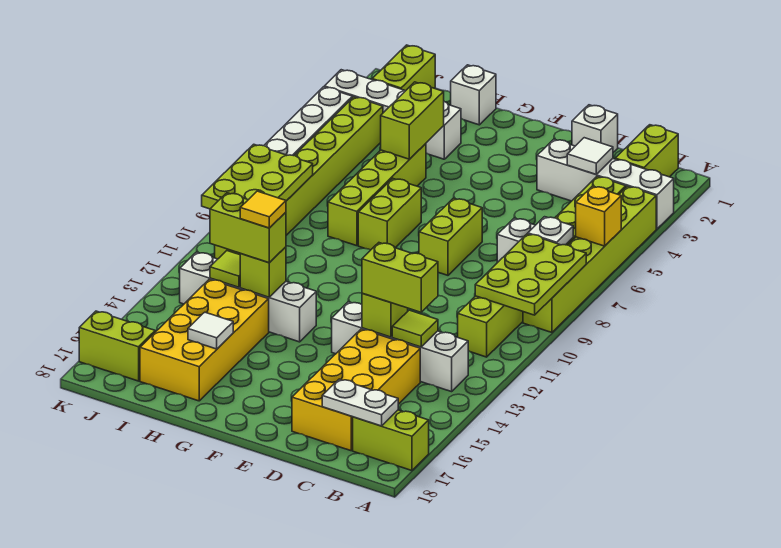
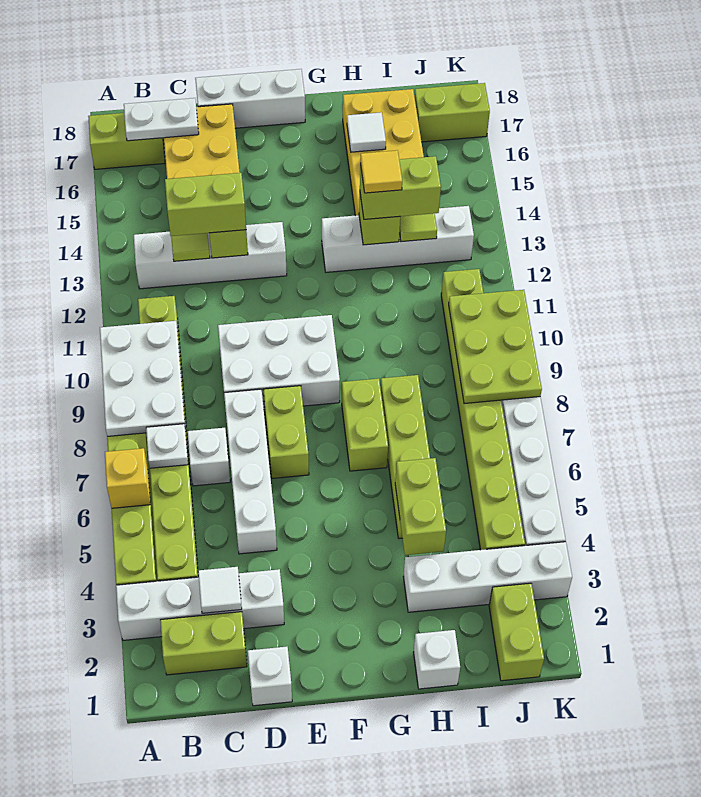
lime plate A8:B10 level 2 -> white plate A8:B10 level 2
lime brick B1:B2 level 1 -> lime brick B2:C2 level 1
none -> white brick D5:D8 level 1
none -> white brick D9:F10 level 1
none -> white brick D18:F18 level 1

